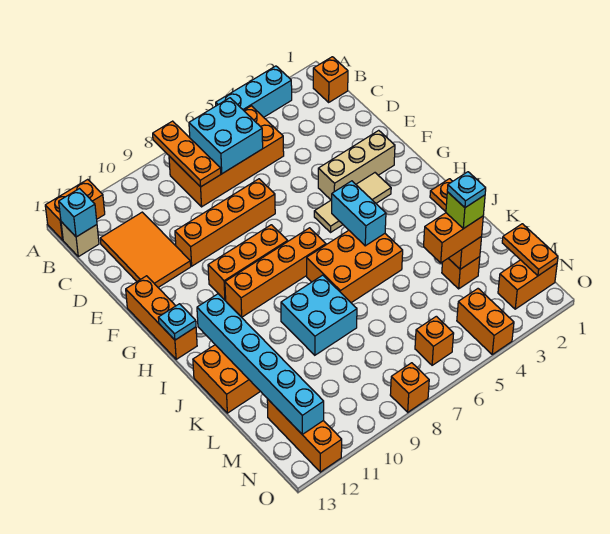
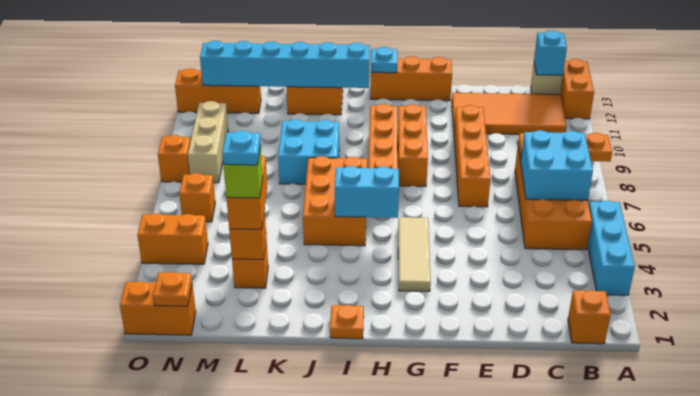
orange tile C11:E12 level 1 -> orange tile B11:E12 level 1
tan brick F2:F4 level 1 -> tan brick N8:N10 level 1
orange plate M1:N1 level 2 -> orange plate N1 level 2
orange brick N1:N2 level 1 -> orange brick N1:O1 level 1

